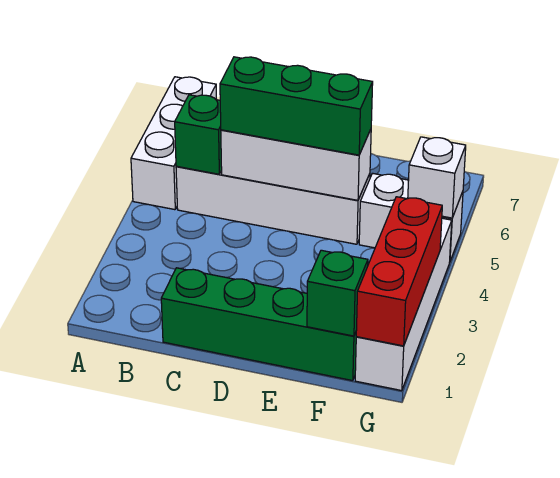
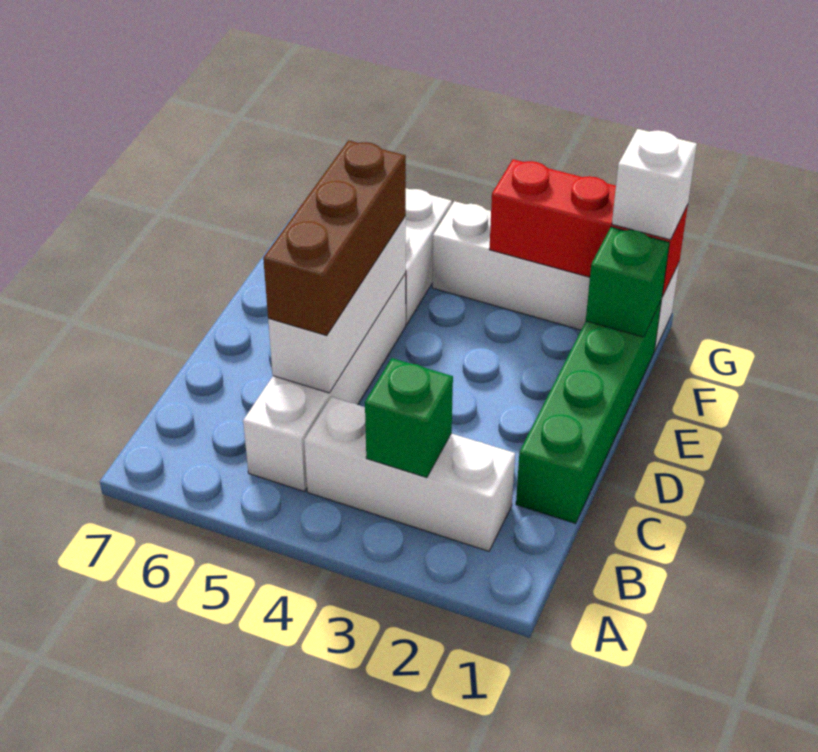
white brick A5:A7 level 1 -> white brick B2:B4 level 1
green brick B5 level 2 -> green brick B3 level 2
green brick C5:E5 level 3 -> brown brick C5:E5 level 3
white brick G5 level 2 -> white brick G1 level 3

